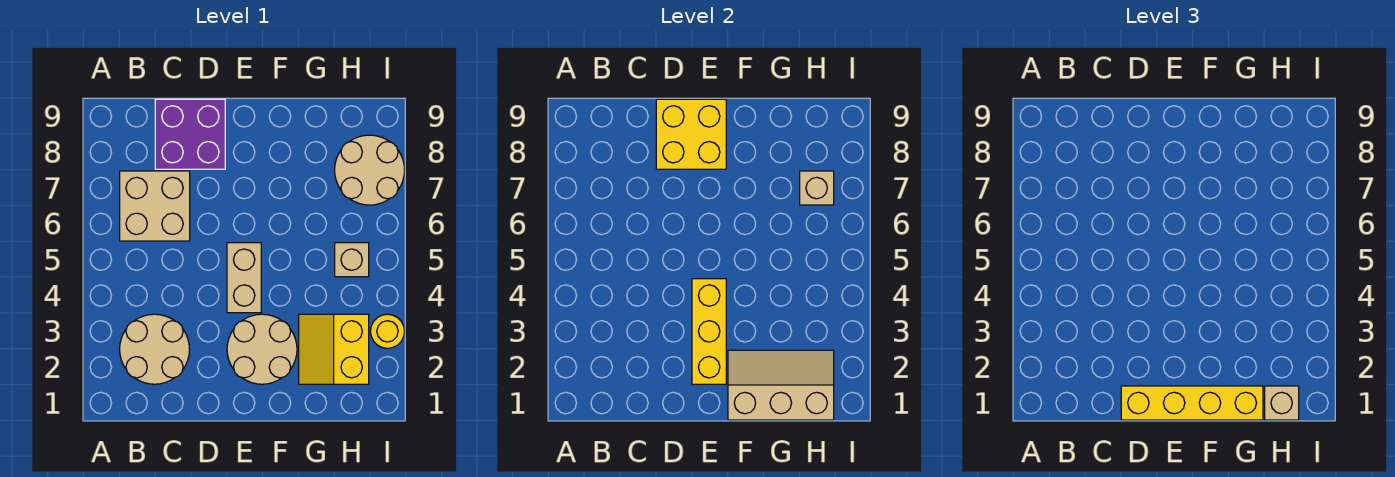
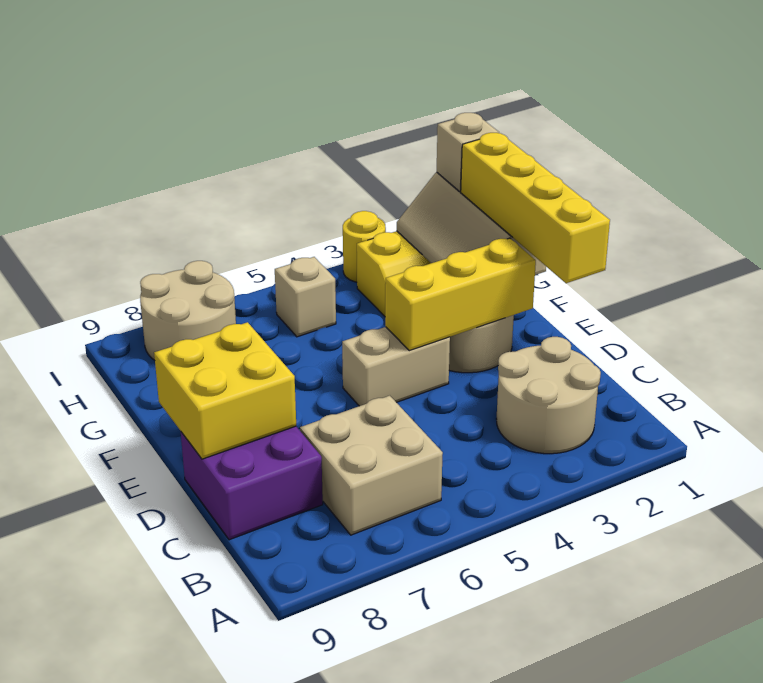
tan brick H7 level 2 -> none

